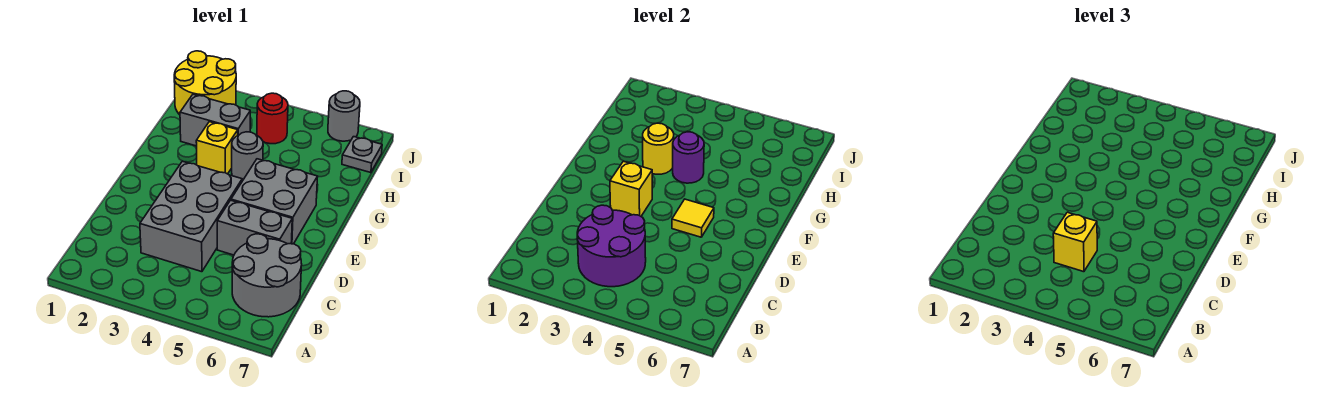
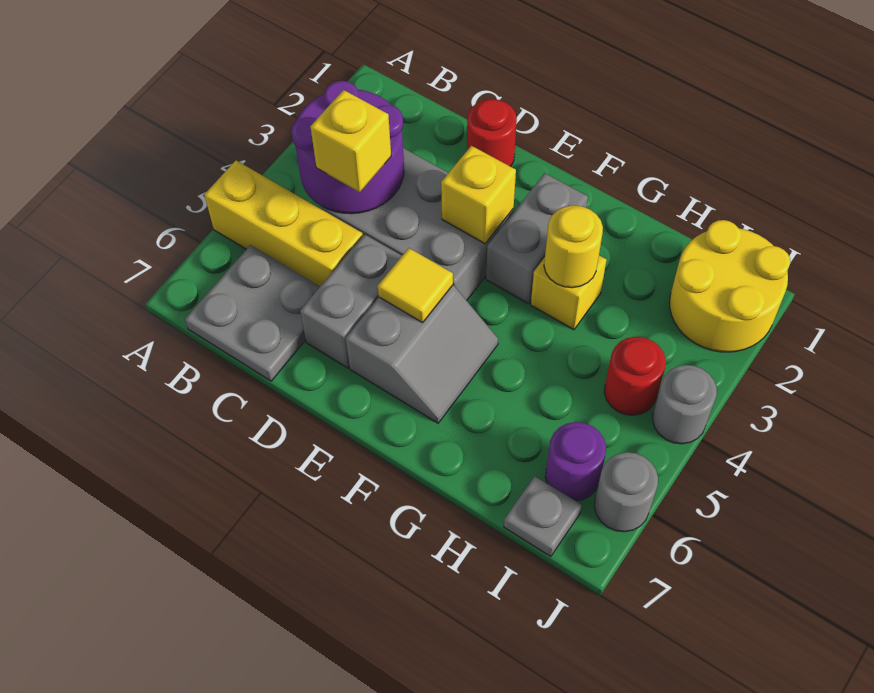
none -> yellow brick A5:C5 level 1
grey round brick B6:C7 level 1 -> grey plate B6:C7 level 1
none -> red round brick D1 level 1
grey brick E5:F6 level 1 -> grey slope E5:F6 level 1 top E
grey round brick G4 level 1 -> grey round brick J4 level 1
purple round brick G4 level 2 -> purple round brick I6 level 1
grey brick H2:H3 level 1 -> grey brick F2:F3 level 1

